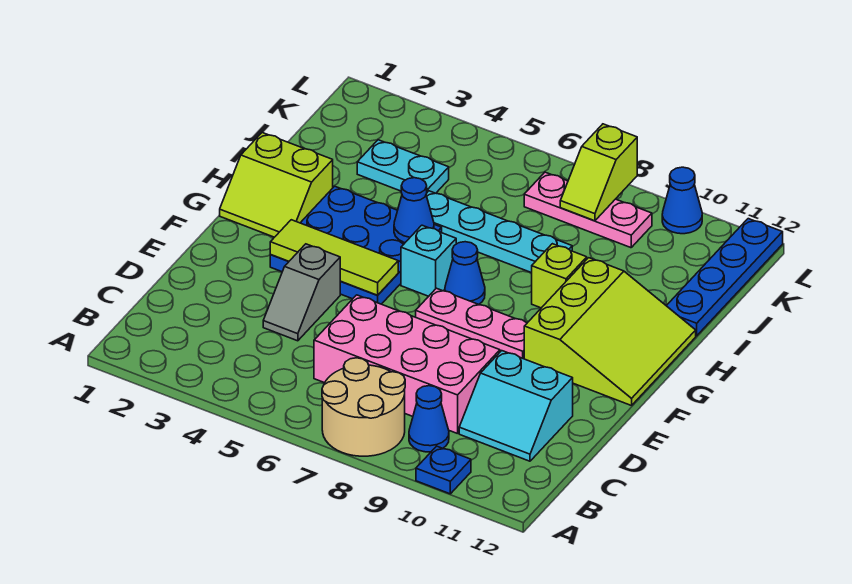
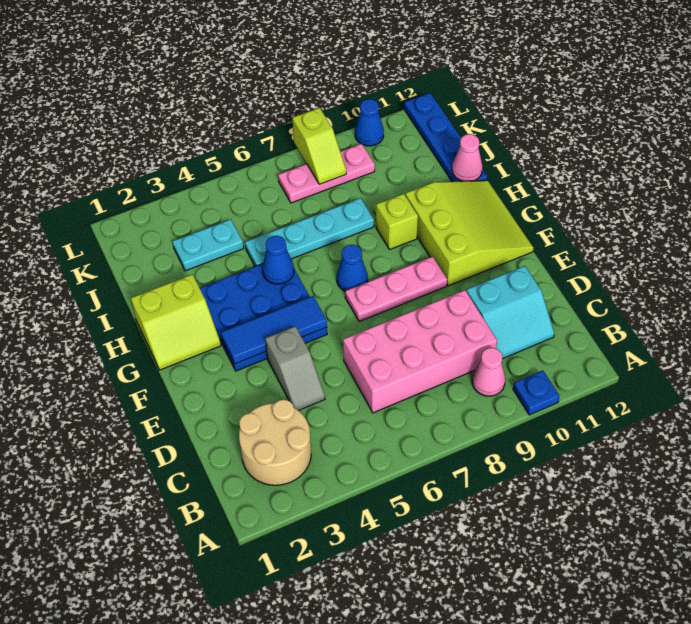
tan round brick A7:B8 level 1 -> tan round brick B2:C3 level 1
blue cone B9 level 1 -> pink cone B9 level 1
lime tile F3:F5 level 2 -> blue tile F3:F5 level 2
cyan brick G6 level 1 -> none
none -> pink cone I12 level 2

